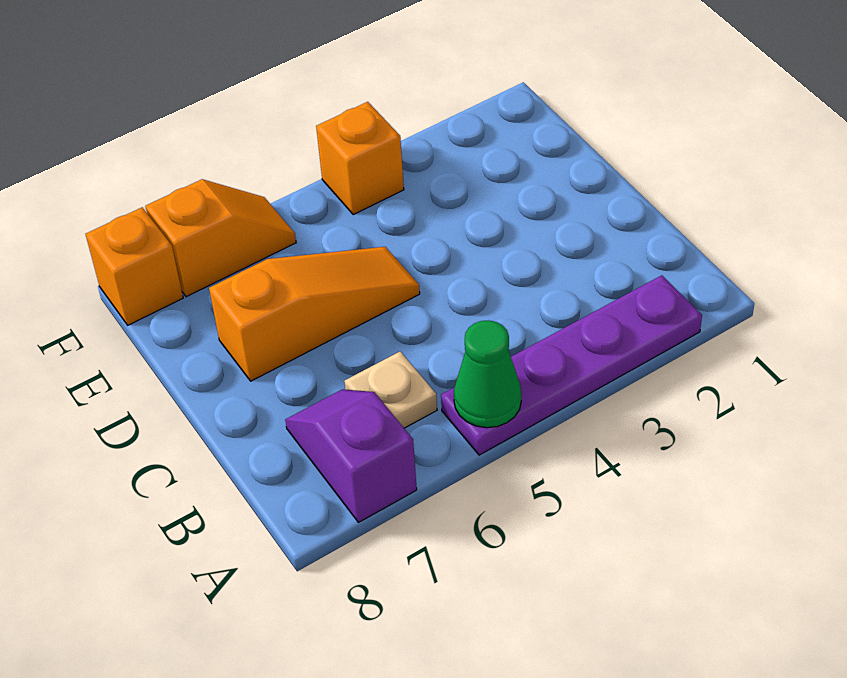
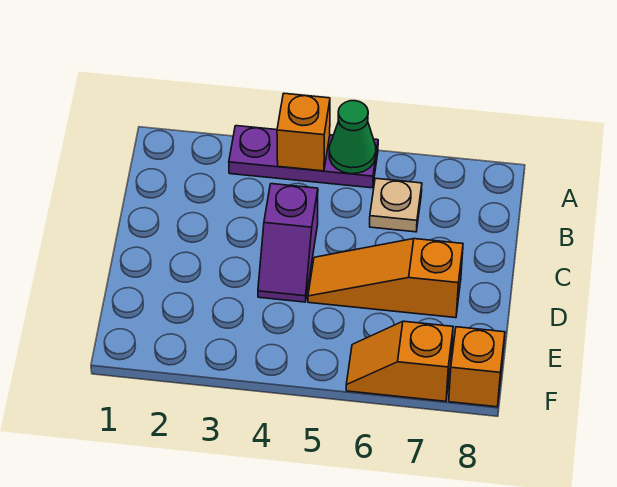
purple plate A2:A5 level 1 -> purple plate A3:A5 level 1
purple slope A7:B7 level 1 top A -> purple slope C4:D4 level 1 top C
orange brick F4 level 1 -> orange brick A4 level 2

